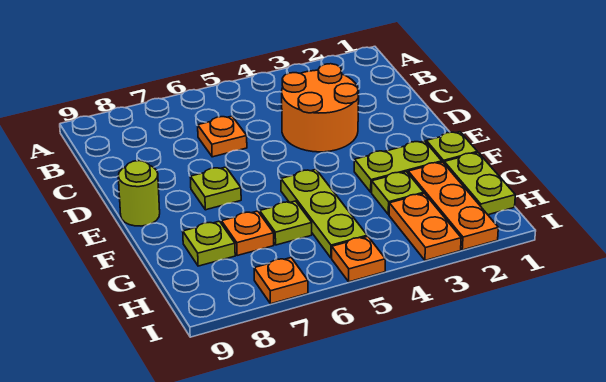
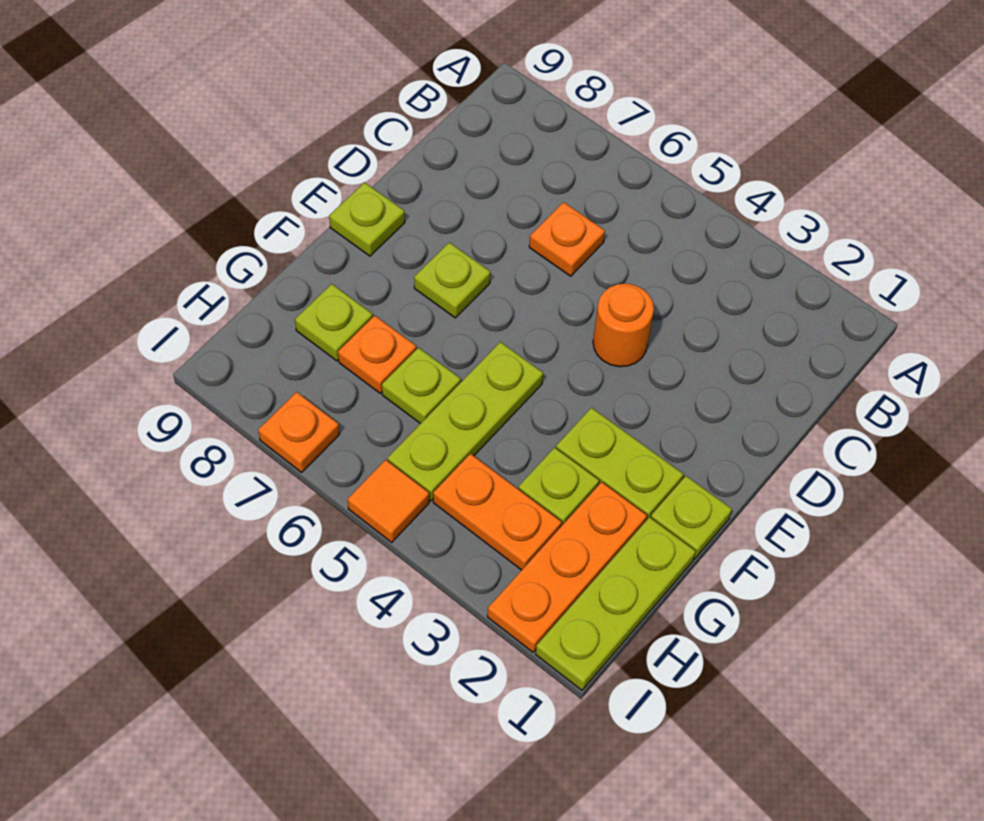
orange round brick C3:D4 level 1 -> orange round brick D4 level 1
lime round brick E9 level 1 -> lime plate E9 level 1
lime plate G1:H1 level 1 -> lime plate G1:I1 level 1
orange plate H3:I3 level 1 -> orange plate H3:H4 level 1
orange plate I5 level 1 -> orange tile I5 level 1

